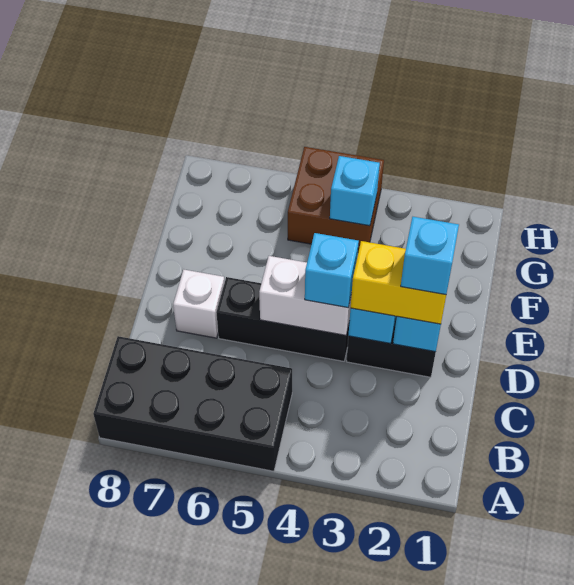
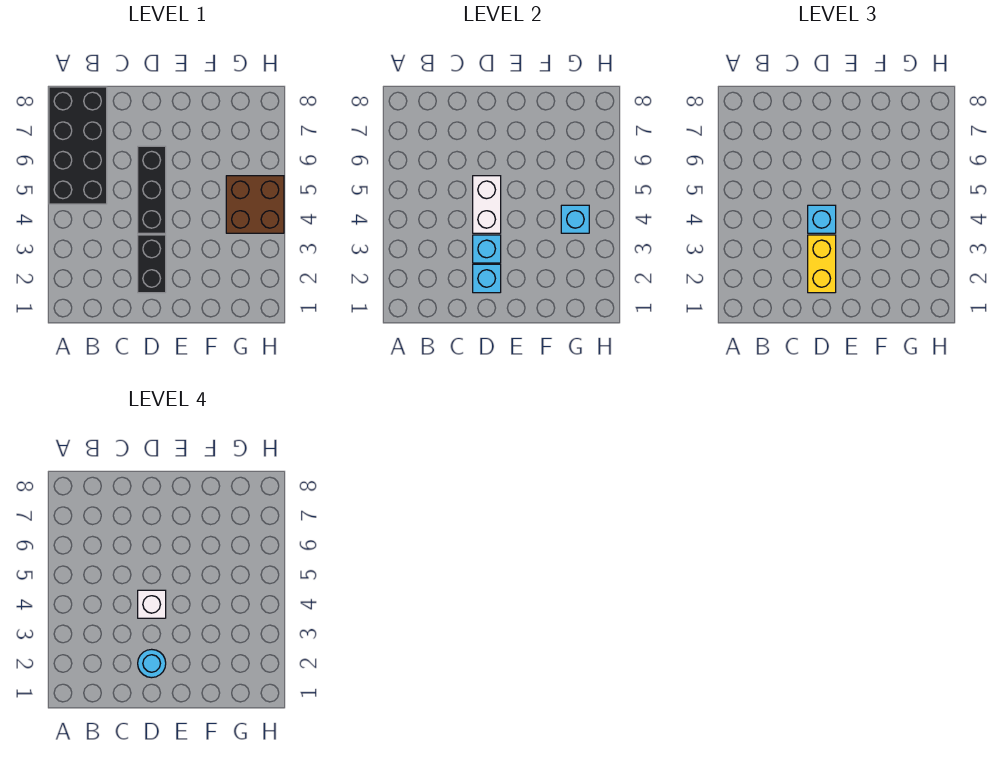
cyan brick D2 level 4 -> cyan round brick D2 level 4
white brick D7 level 1 -> white brick D4 level 4

